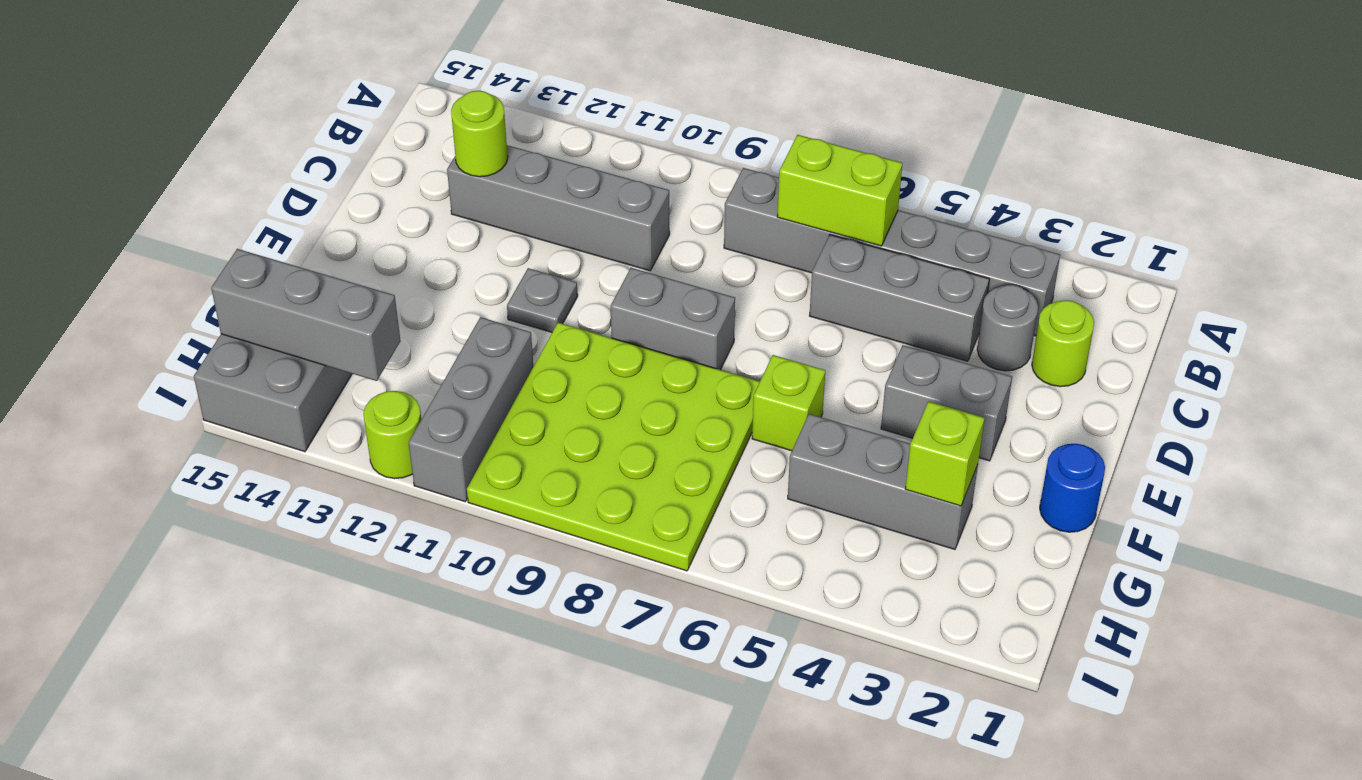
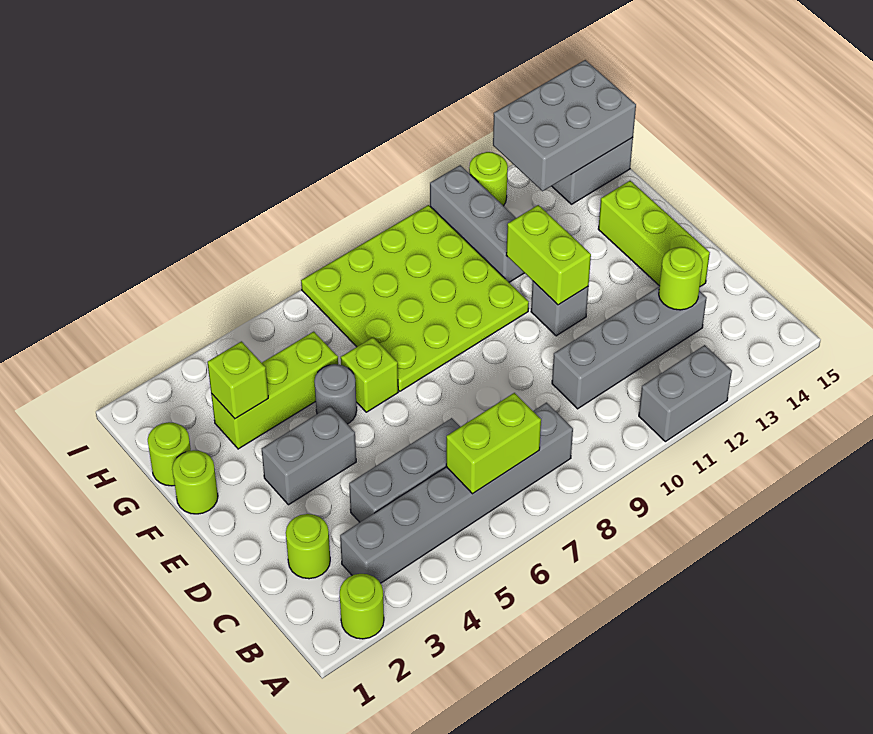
none -> lime round brick A2 level 1
grey round brick C3 level 1 -> grey round brick F5 level 1
none -> lime brick D14:F14 level 1
grey brick E8:E9 level 1 -> grey brick A11:A12 level 1
grey plate E11 level 1 -> grey brick E11 level 1
none -> lime brick E11:F11 level 2
blue round brick F1 level 1 -> lime round brick F1 level 1
none -> lime round brick G1 level 1
grey brick G3:G5 level 1 -> lime brick G3:G5 level 1
grey brick H13:H15 level 2 -> grey brick H13:I15 level 2

